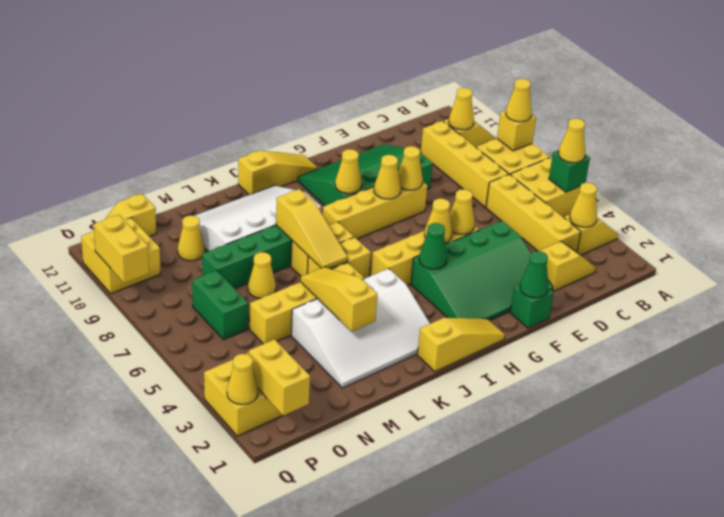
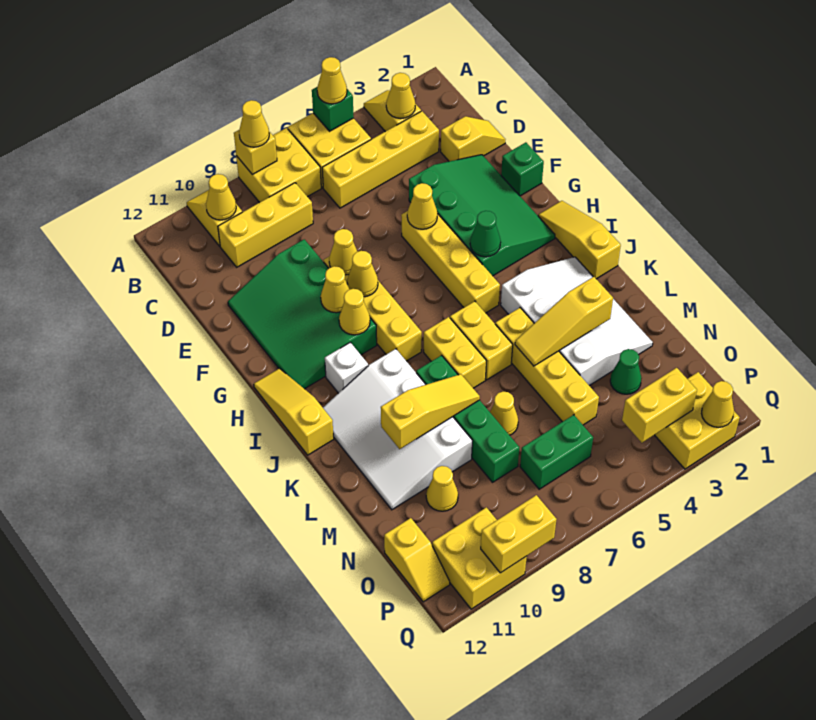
yellow slope C2:D2 level 1 top D -> yellow slope D1:D2 level 1 top 2
yellow brick C7:C10 level 1 -> yellow brick C8:C10 level 1
green cone F1 level 2 -> green cone N3 level 1
yellow cone G5 level 2 -> yellow cone G9 level 2
none -> white brick I10 level 1
yellow slope K6:K8 level 2 top 8 -> yellow slope L8:L10 level 2 top 10
yellow brick P1:P2 level 2 -> yellow brick P3:P4 level 2

